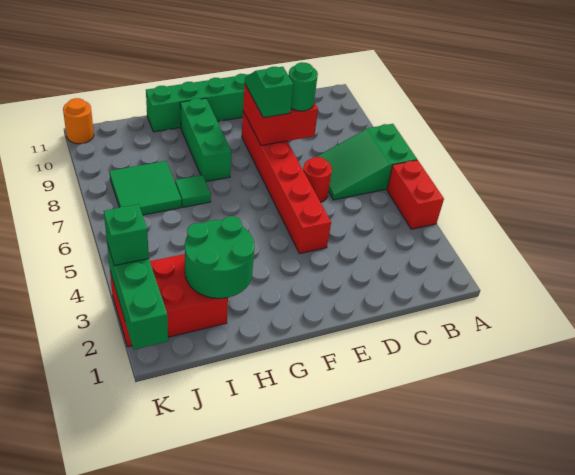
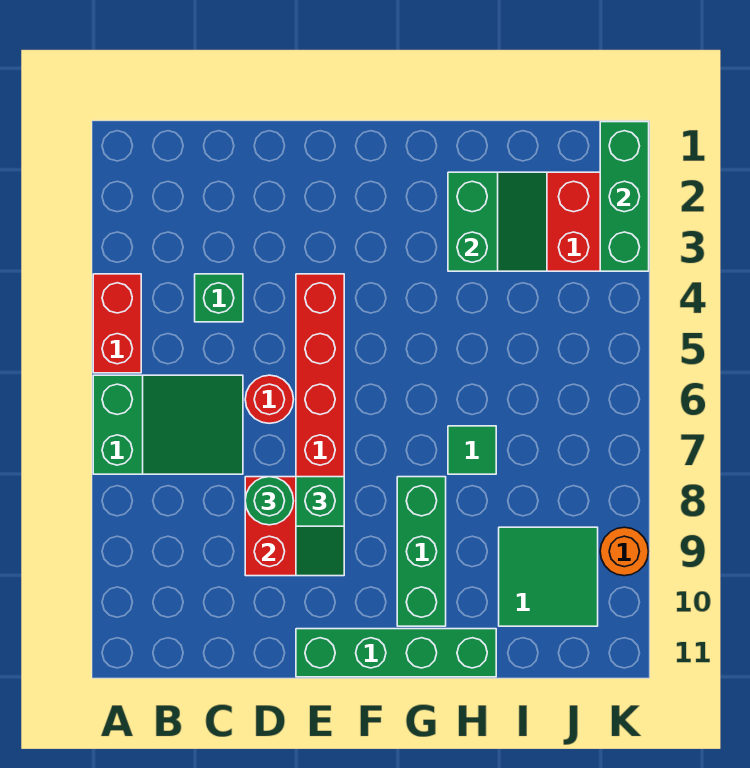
green round brick H2:I3 level 2 -> green slope H2:I3 level 2 top H
green tile I7:J8 level 1 -> green tile I9:J10 level 1
green brick K3 level 3 -> green brick C4 level 1
orange round brick K11 level 1 -> orange round brick K9 level 1

